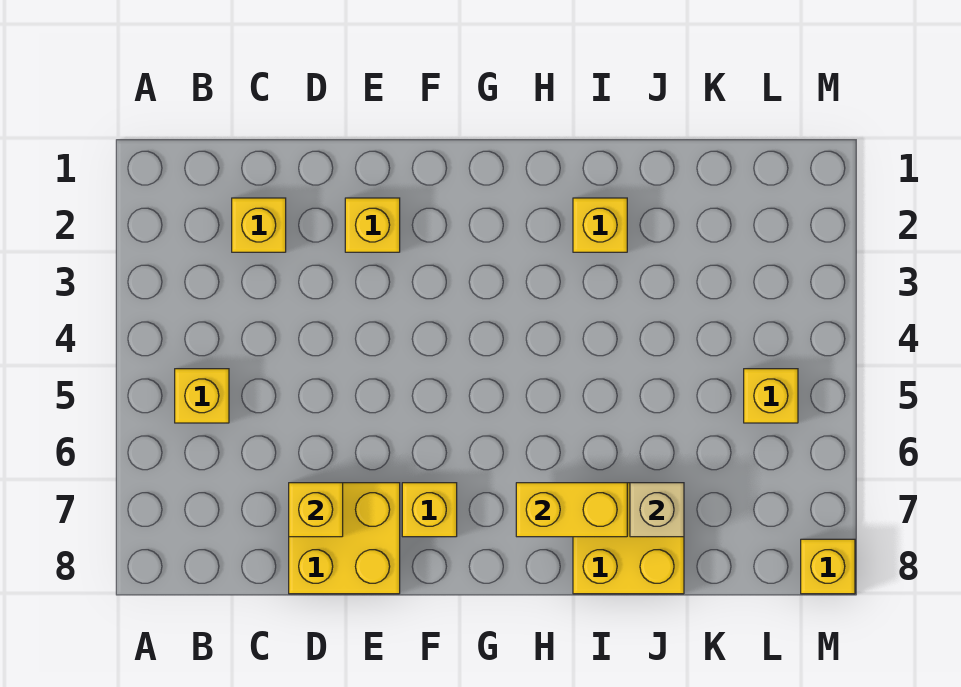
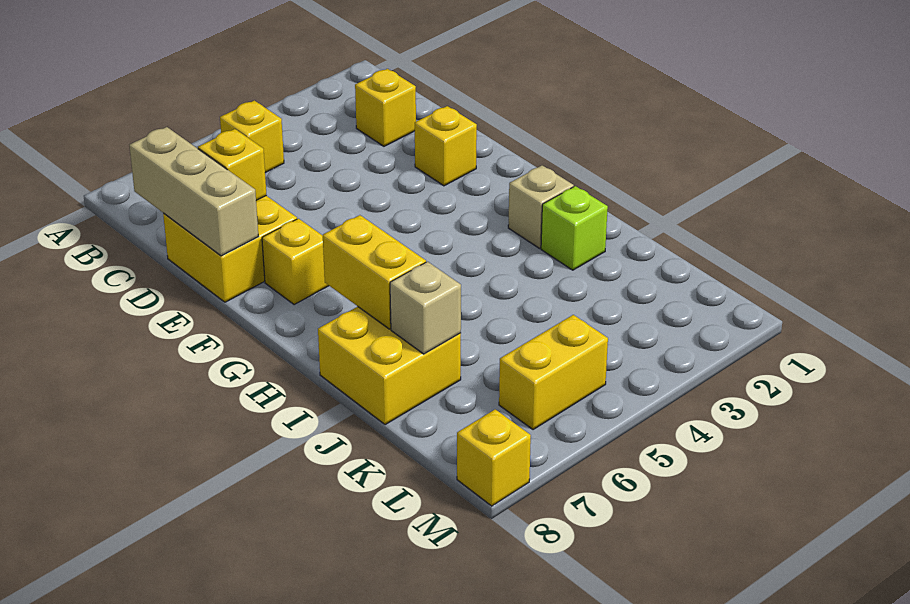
none -> tan brick C8:E8 level 2
none -> tan brick H2 level 1
yellow brick I2 level 1 -> lime brick I2 level 1
yellow brick L5 level 1 -> yellow brick L5:L6 level 1

